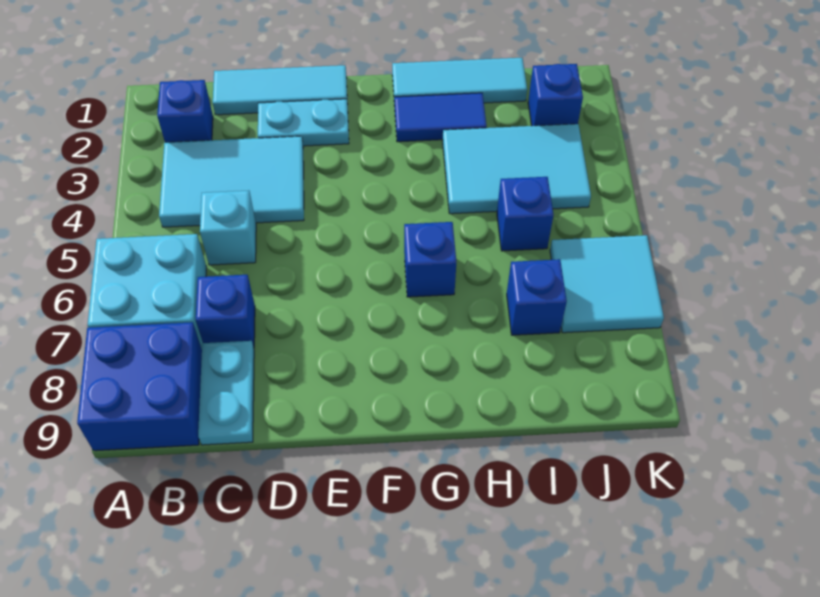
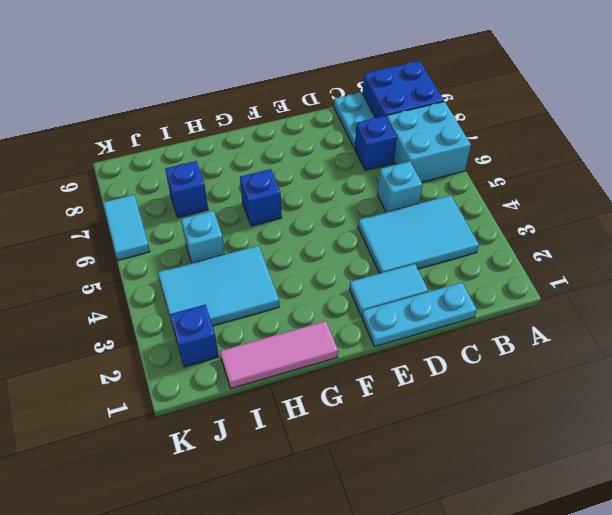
blue brick B2 level 1 -> none
cyan tile C1:E1 level 1 -> cyan plate C1:E1 level 1
cyan plate D2:E2 level 1 -> cyan tile D2:E2 level 1
cyan tile G1:I1 level 1 -> pink tile G1:I1 level 1
blue tile G2:H2 level 1 -> none
blue brick I5 level 1 -> cyan brick I5 level 1
cyan tile J6:K7 level 1 -> cyan tile K6:K7 level 1

